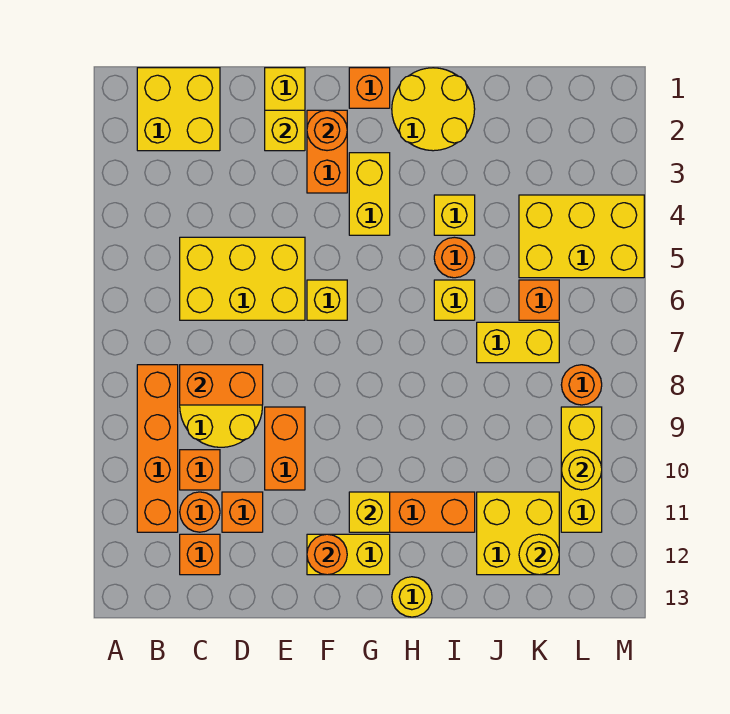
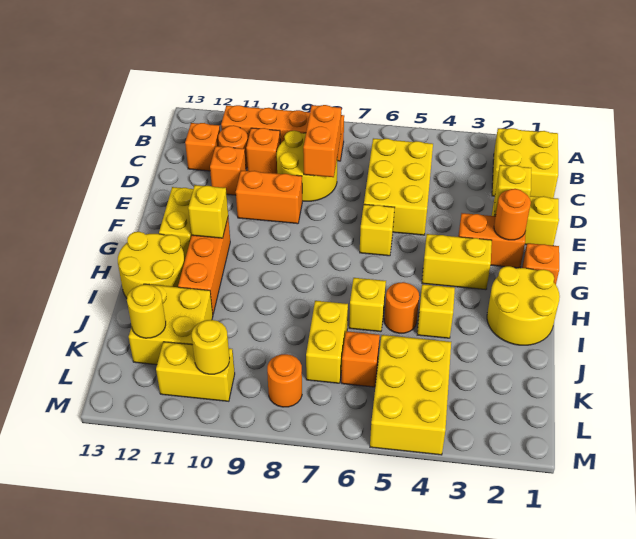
orange round brick F12 level 2 -> none
yellow round brick H13 level 1 -> yellow round brick H12:I13 level 1
yellow brick L9:L11 level 1 -> yellow brick L10:L11 level 1

